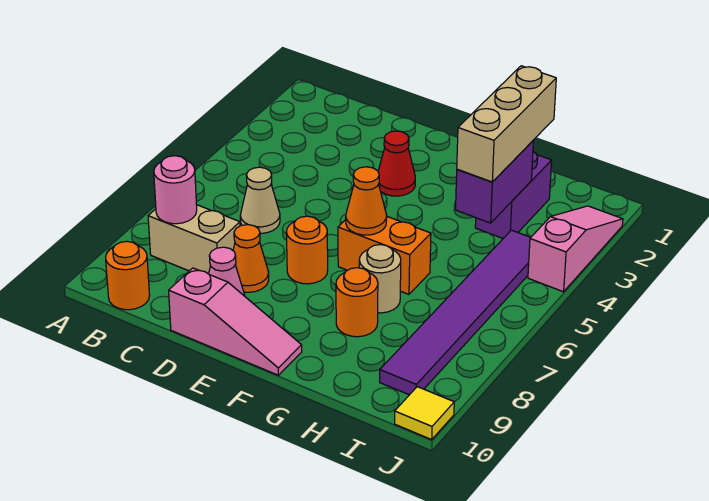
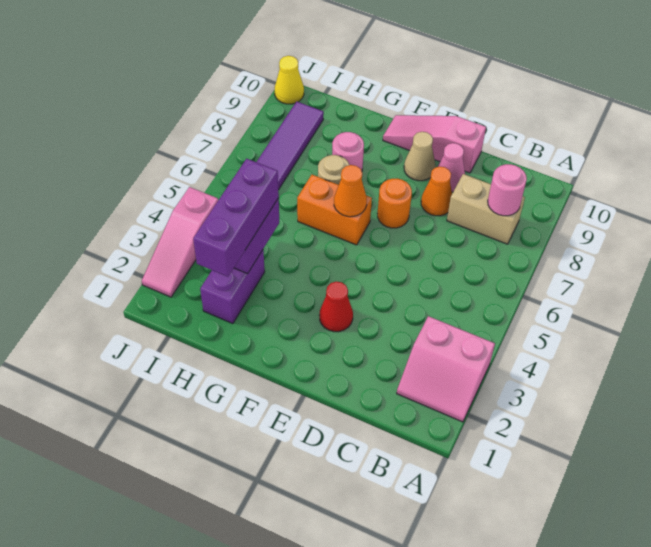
none -> pink slope A2:B3 level 1 top 3
orange round brick B10 level 1 -> none
tan cone C6 level 1 -> tan cone E9 level 1
orange round brick G8 level 1 -> pink round brick G8 level 1
tan brick H2:H4 level 3 -> purple brick H2:H4 level 3
yellow tile J10 level 1 -> yellow cone J10 level 1

